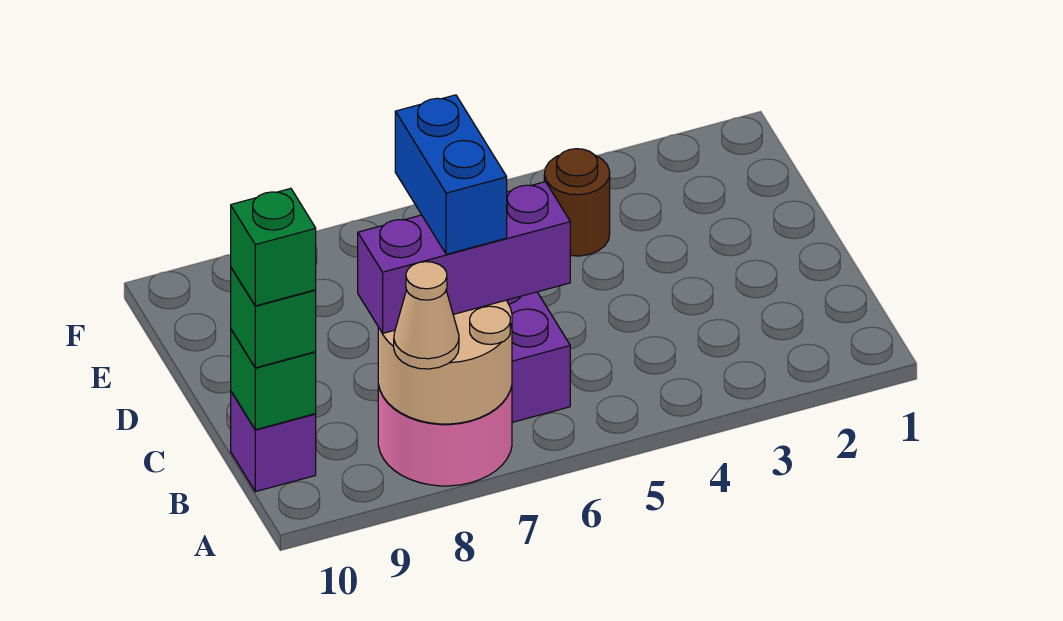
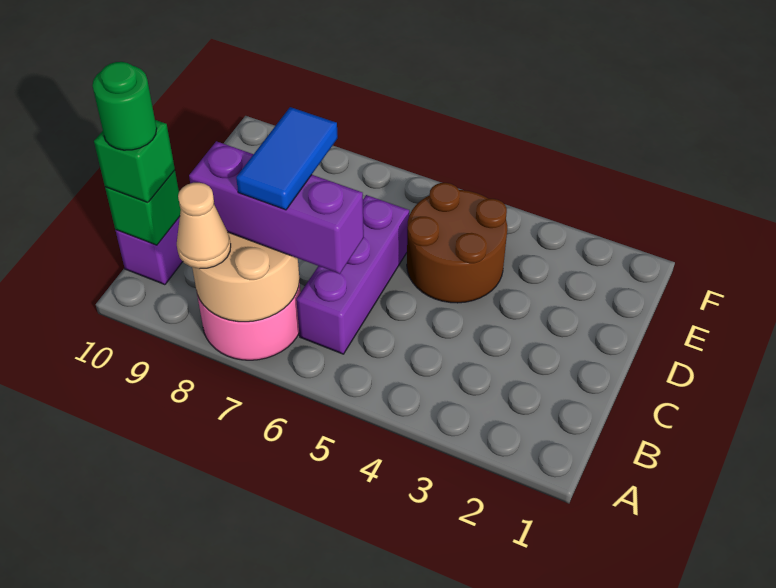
blue brick B7:C7 level 4 -> blue tile B7:C7 level 4
green brick B10 level 4 -> green round brick B10 level 4
brown round brick E4 level 1 -> brown round brick D4:E5 level 1

